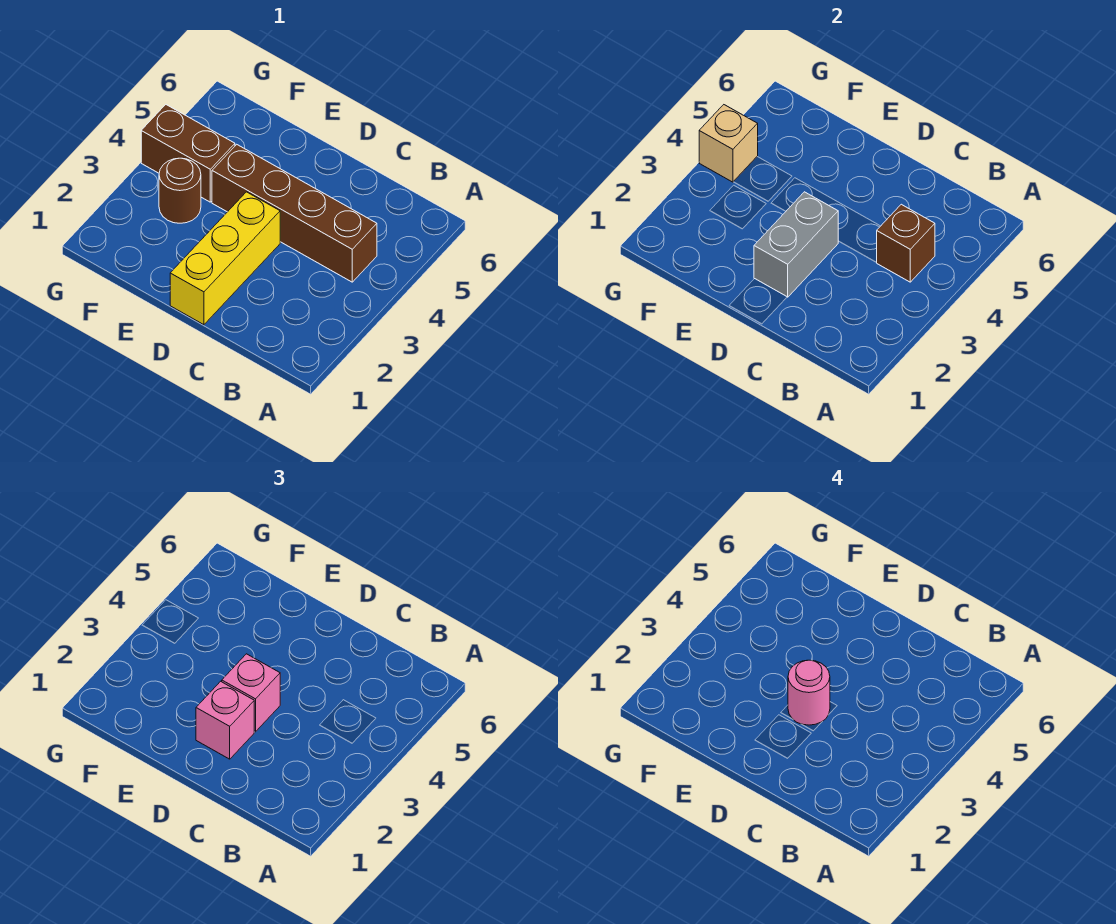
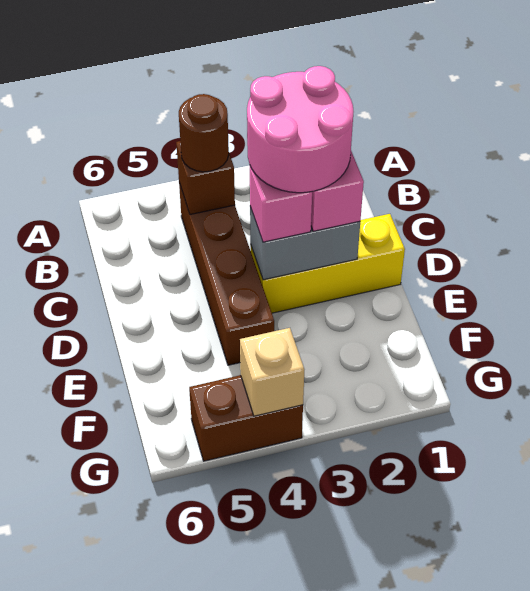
pink round brick D3 level 4 -> pink round brick C2:D3 level 4
brown round brick F3 level 1 -> brown round brick B4 level 3
brown brick F4:G4 level 1 -> brown brick G4:G5 level 1

